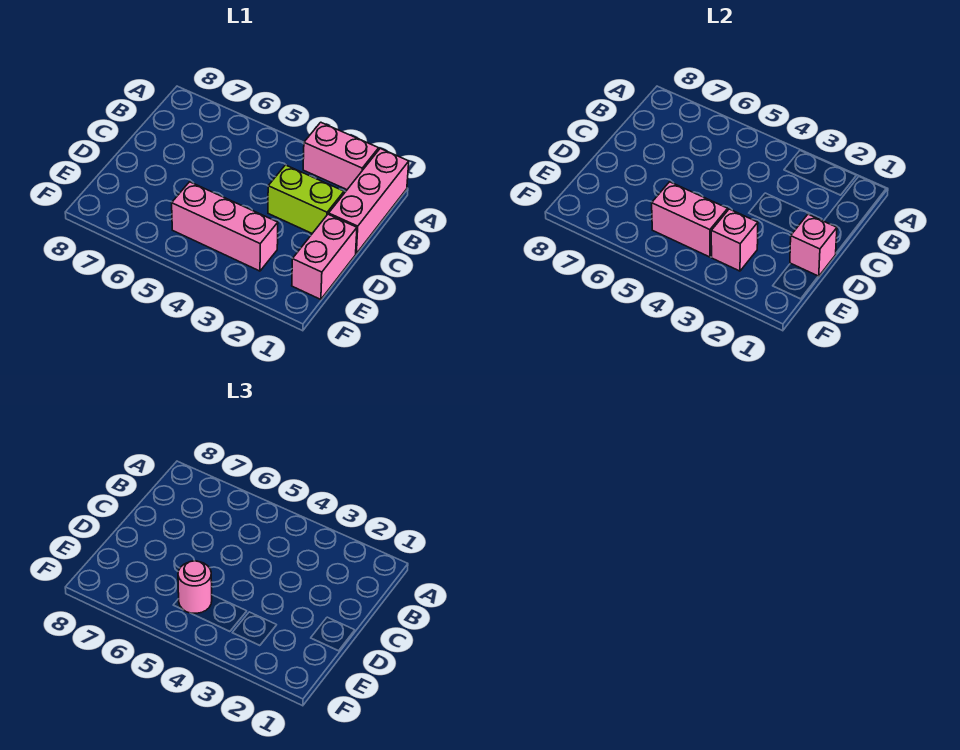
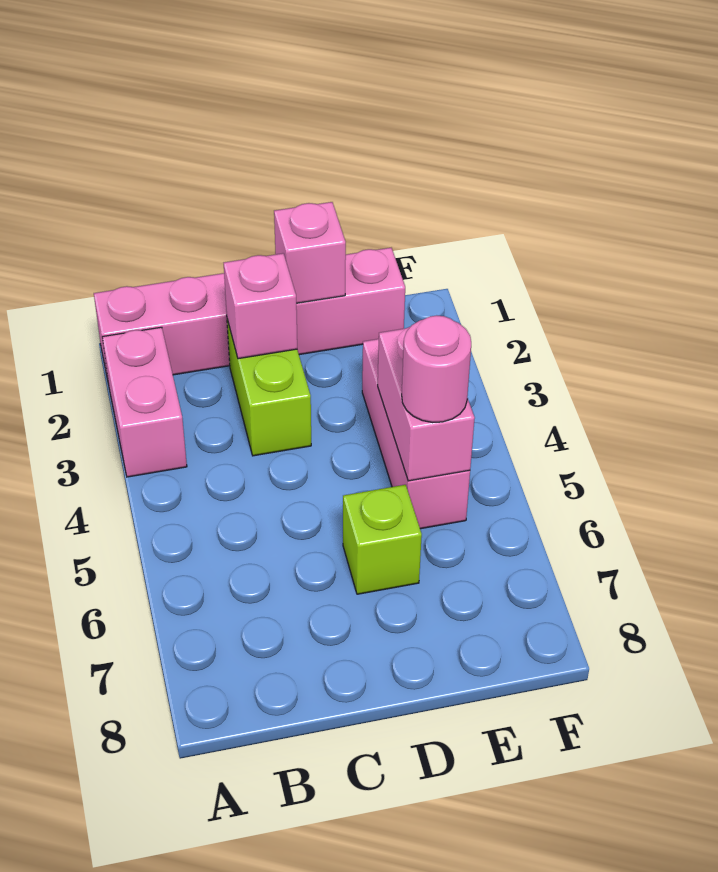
none -> lime brick D6 level 1
pink brick E3 level 2 -> pink brick C2 level 2

